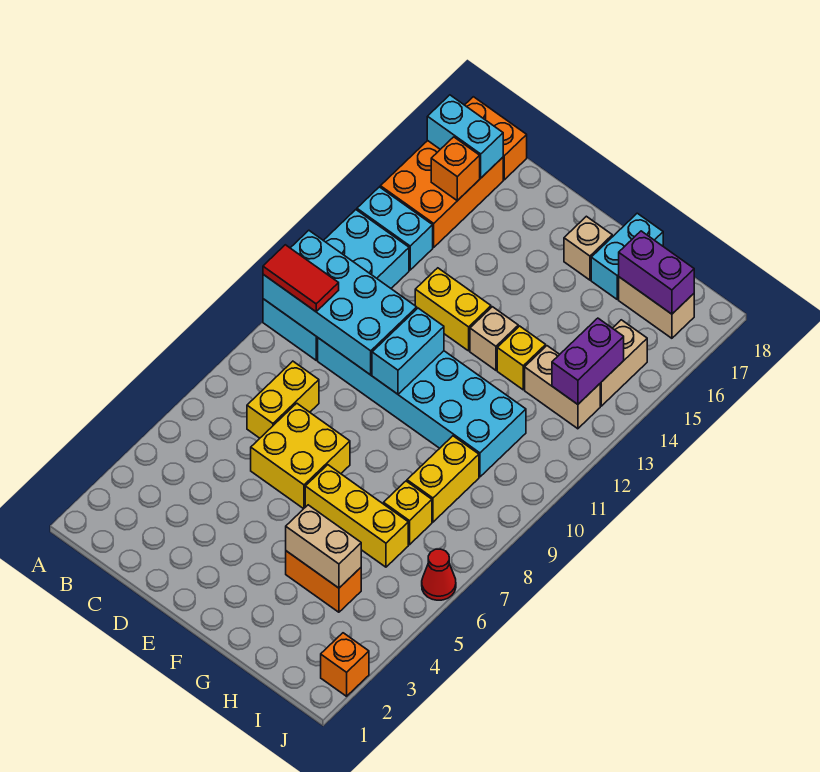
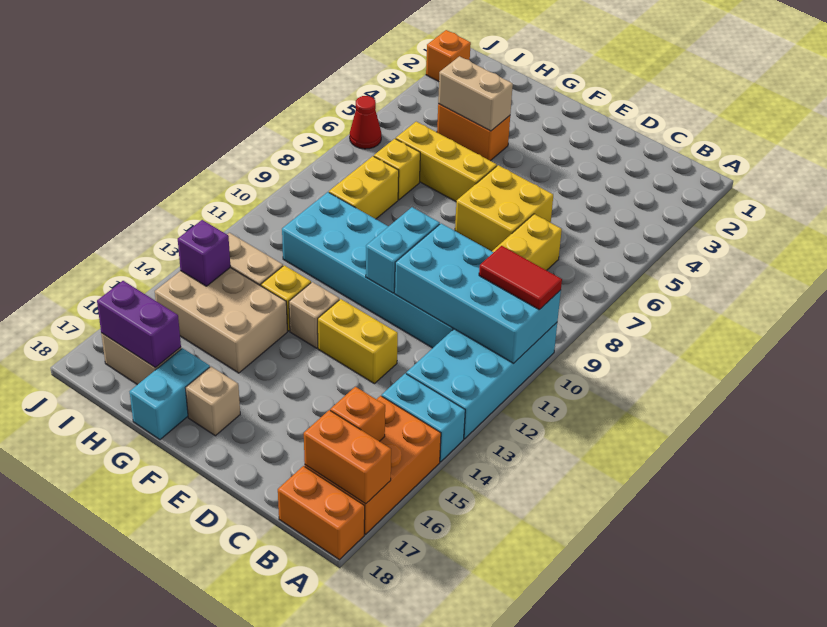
cyan brick A17:B17 level 2 -> orange brick A17:B17 level 2
purple brick I13:I14 level 2 -> purple brick I14 level 2
tan brick I14:I15 level 1 -> tan brick G14:I15 level 1

